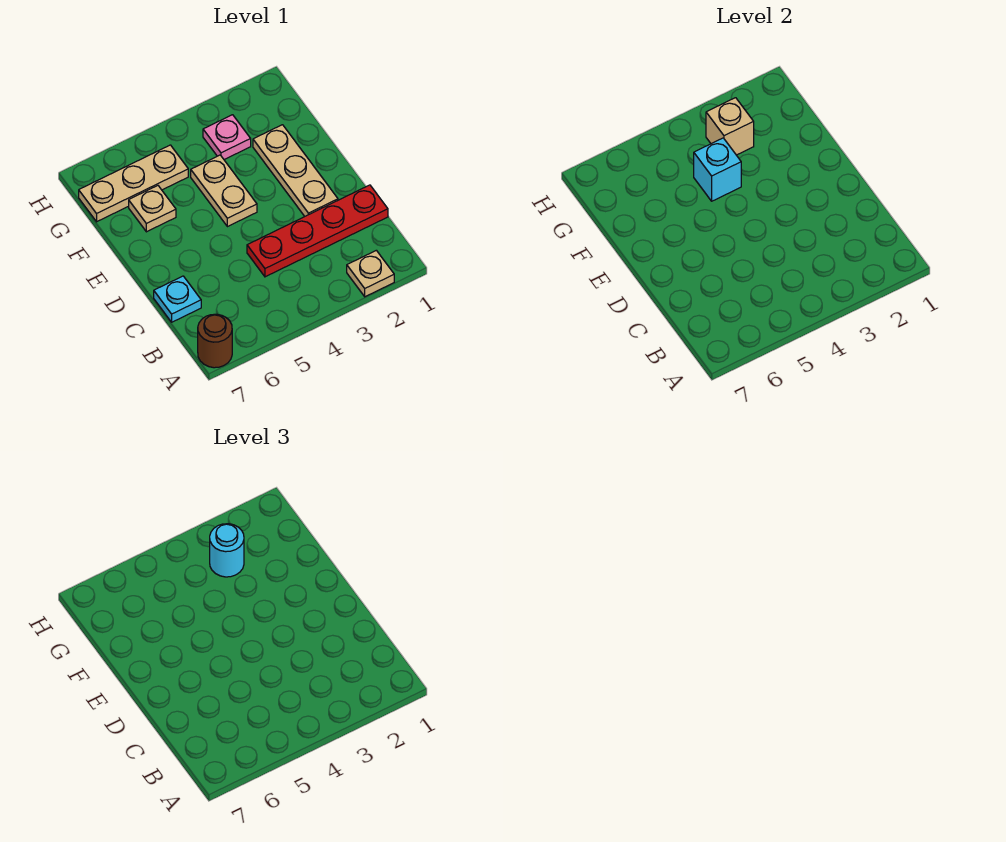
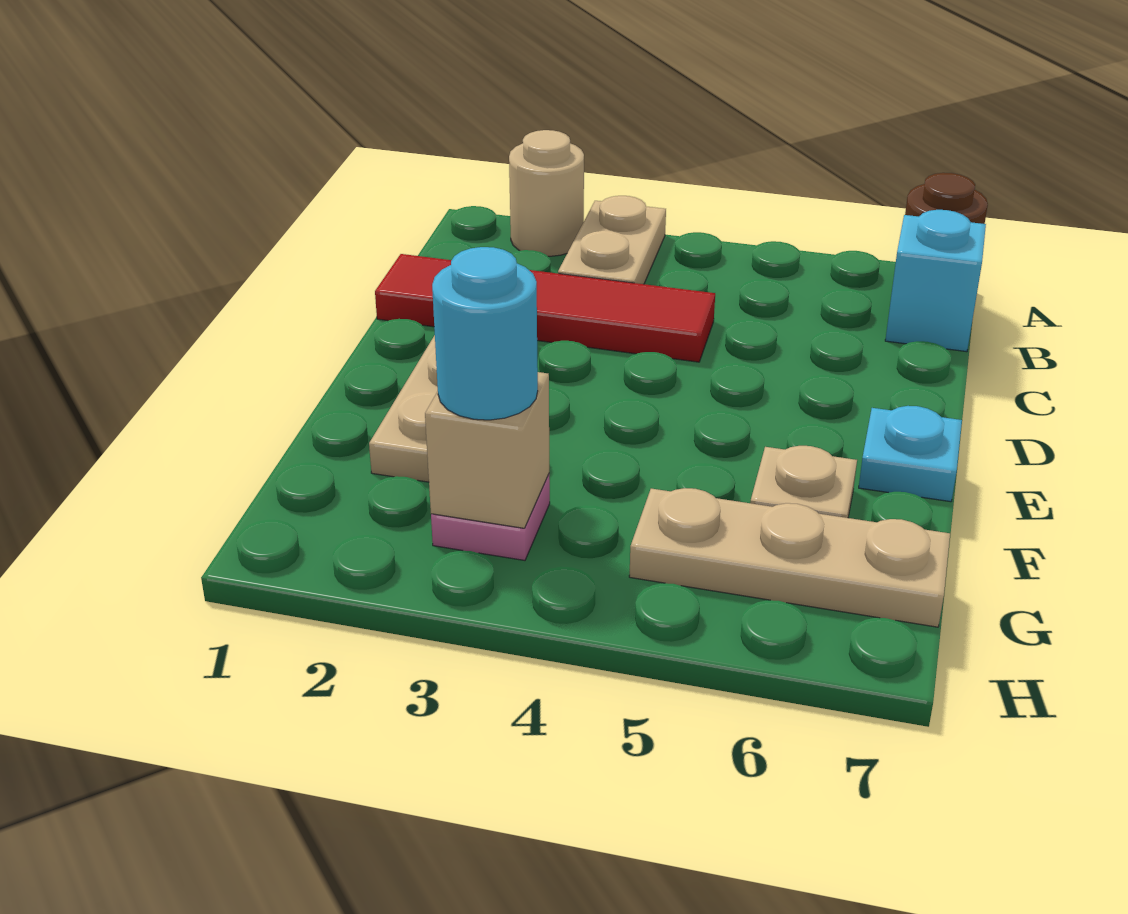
tan plate A2 level 1 -> tan round brick A2 level 1
red plate C1:C4 level 1 -> red tile C1:C4 level 1
cyan plate C7 level 1 -> cyan plate E7 level 1
tan plate E4:F4 level 1 -> tan plate A3:B3 level 1
cyan brick F4 level 2 -> cyan brick B7 level 1

